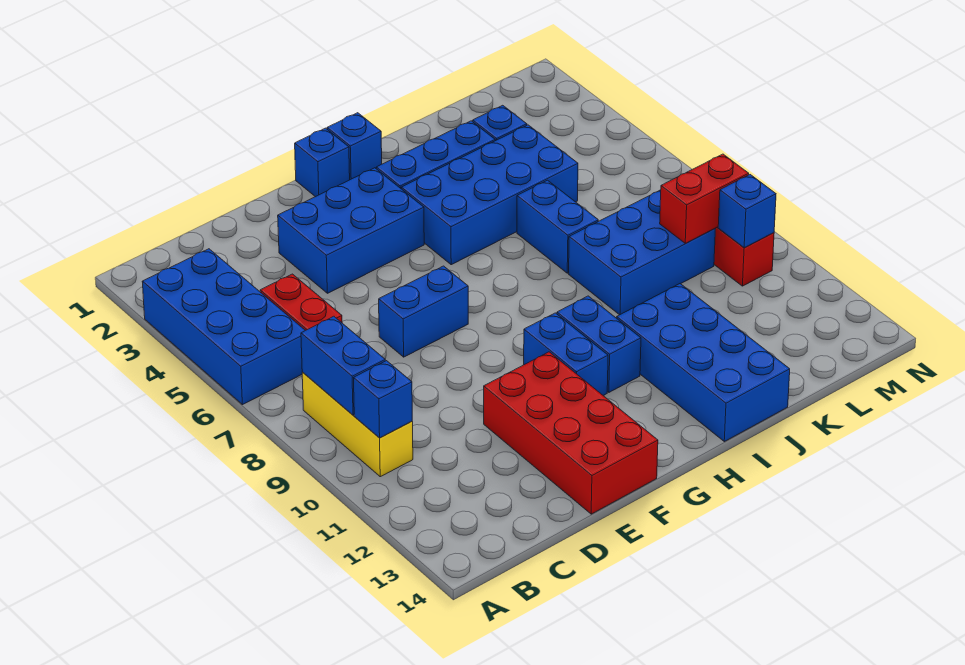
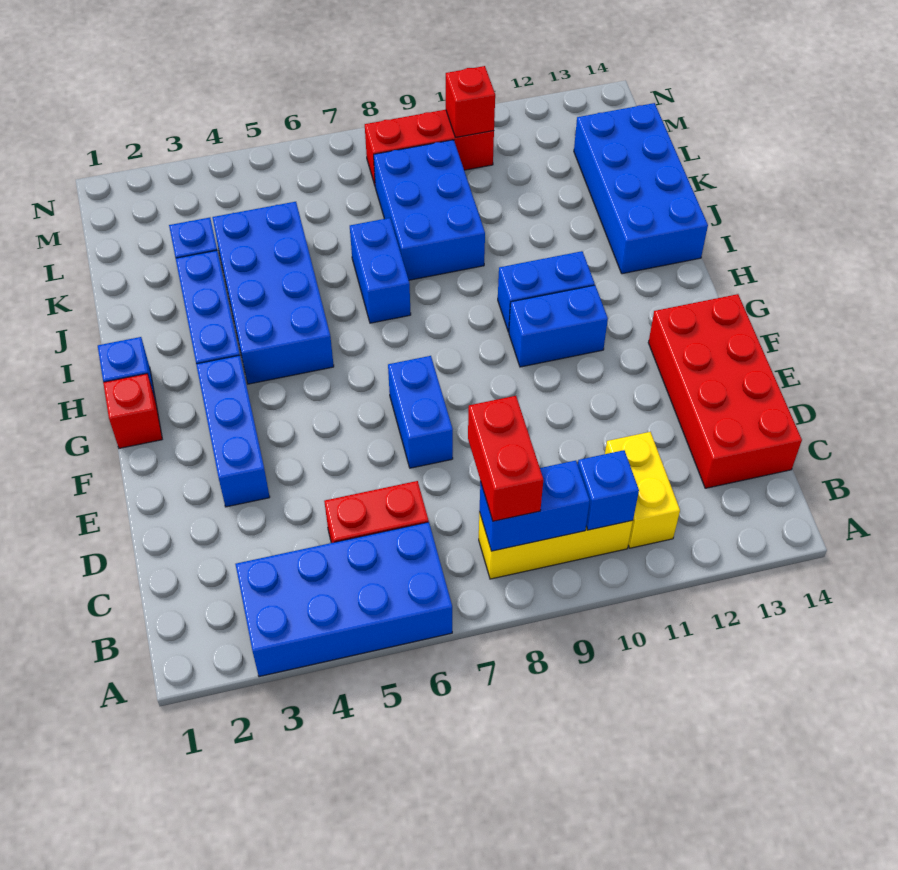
none -> yellow brick B11:C11 level 1
blue brick E3:G4 level 1 -> blue brick E3:G3 level 1
red brick E11:F14 level 1 -> red brick C13:F14 level 1
blue brick G1 level 1 -> red brick G1 level 1
blue brick I11:J14 level 1 -> blue brick I13:L14 level 1
blue brick J6:J7 level 1 -> blue brick I7:J7 level 1
red brick L9:M9 level 2 -> red brick B8:C8 level 3
blue brick M10 level 2 -> red brick M10 level 2

